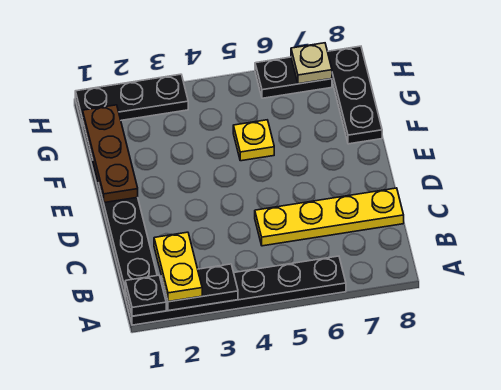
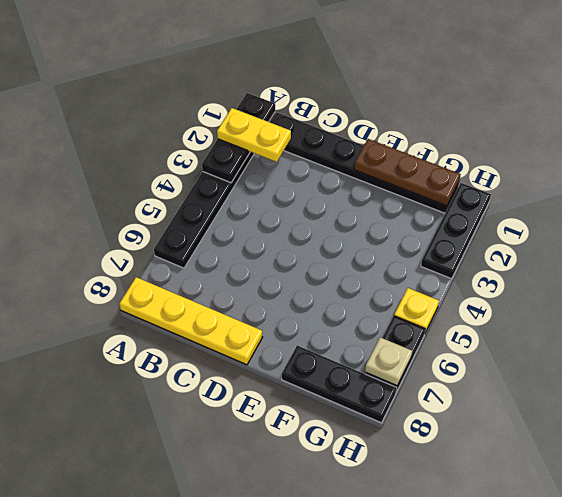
yellow plate C5:C8 level 1 -> yellow plate A8:D8 level 1
yellow plate F5 level 1 -> yellow plate H5 level 1

